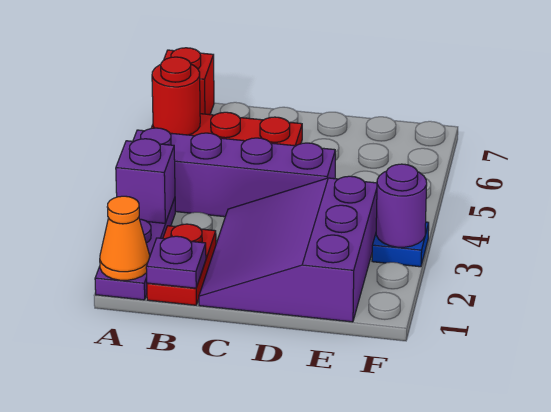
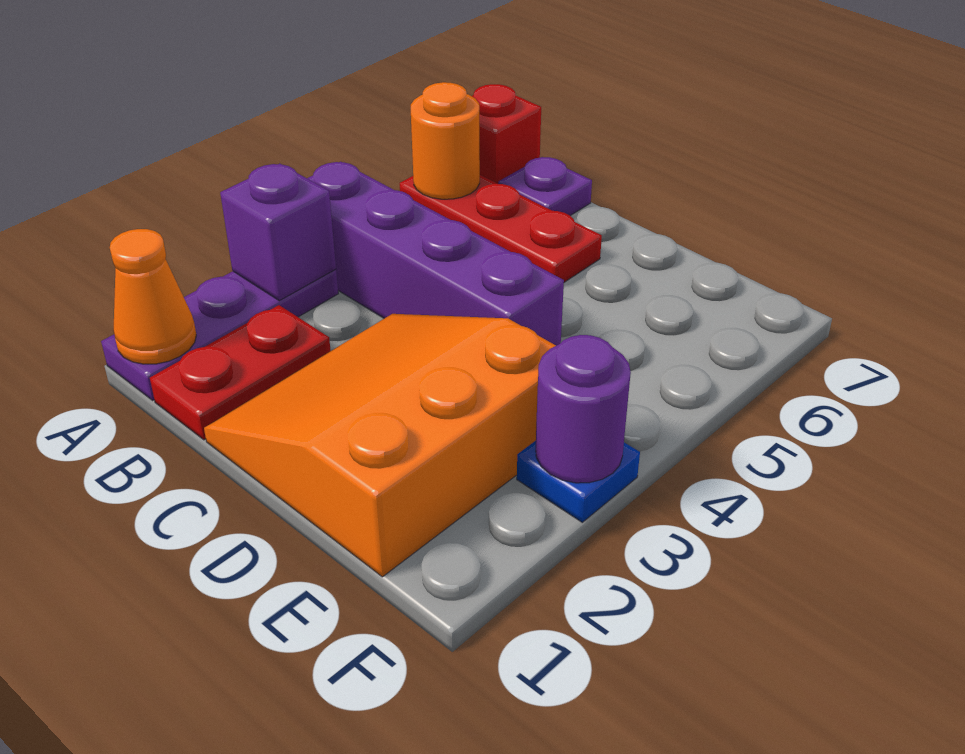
red round brick A6 level 2 -> orange round brick A6 level 2
purple plate B1 level 2 -> purple plate B7 level 1
purple slope C1:E3 level 1 top E -> orange slope C1:E3 level 1 top E

